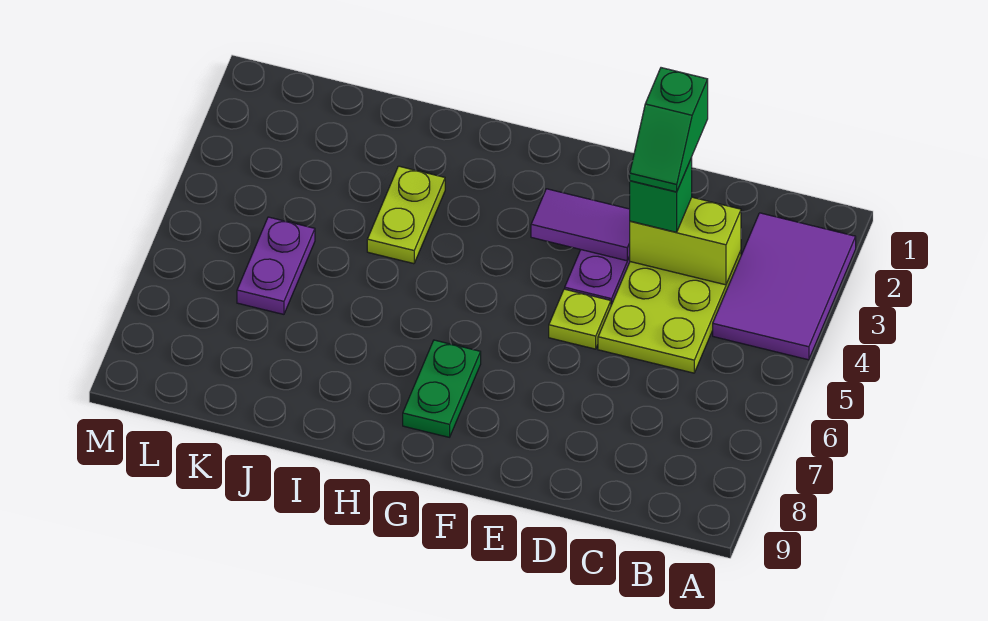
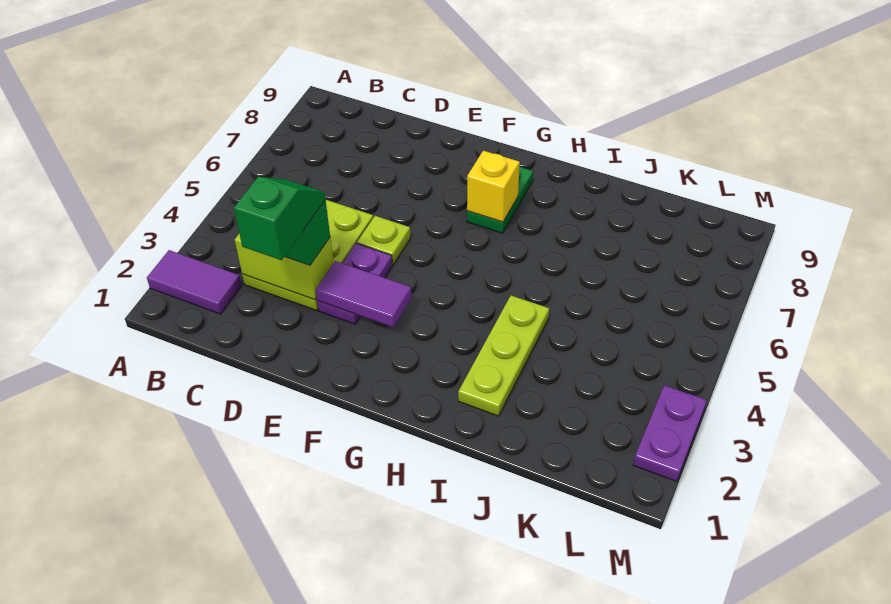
purple tile A2:B4 level 1 -> purple tile A2:B2 level 1
none -> yellow brick G7 level 2
lime plate I3:I4 level 1 -> lime plate I2:I4 level 1
purple plate K5:K6 level 1 -> purple plate M2:M3 level 1

